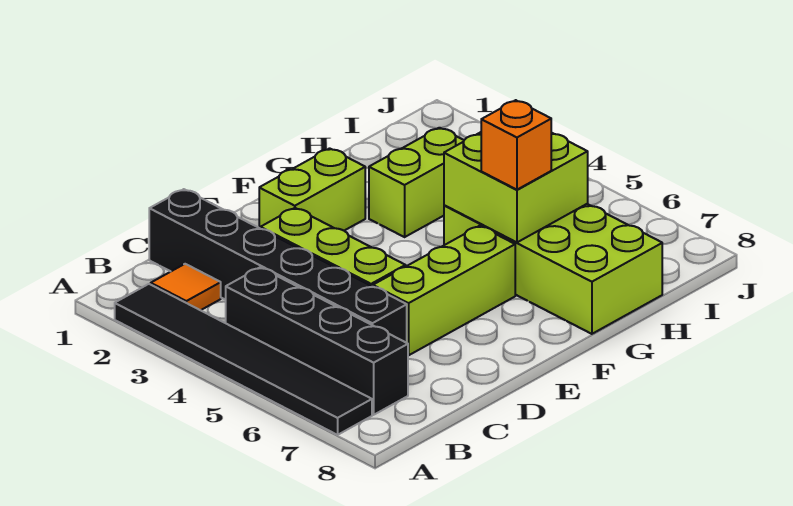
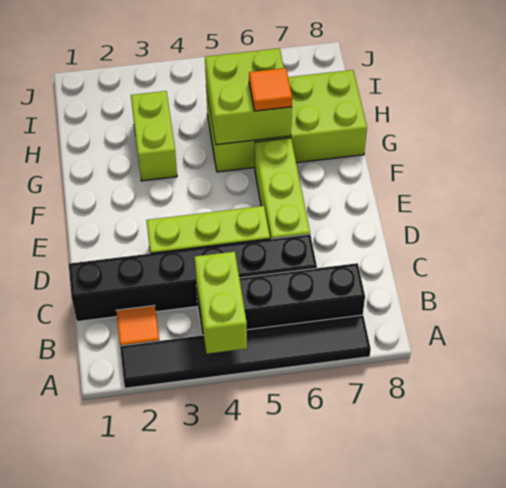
lime brick E2:F2 level 1 -> lime brick A4:B4 level 2
orange brick G6 level 3 -> orange tile G6 level 3

